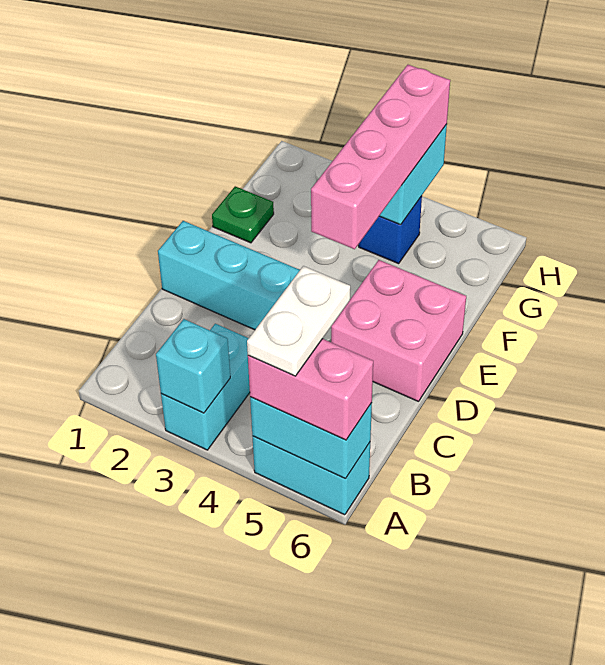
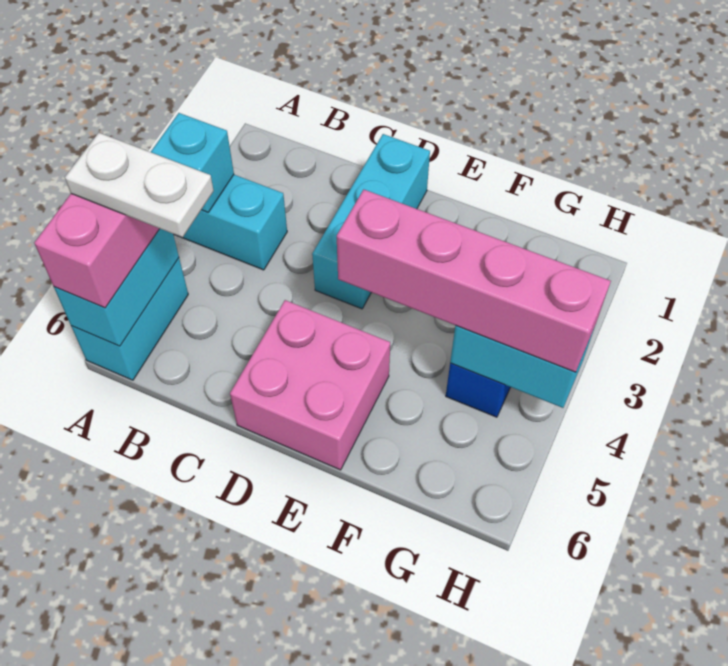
green plate F1 level 1 -> none

